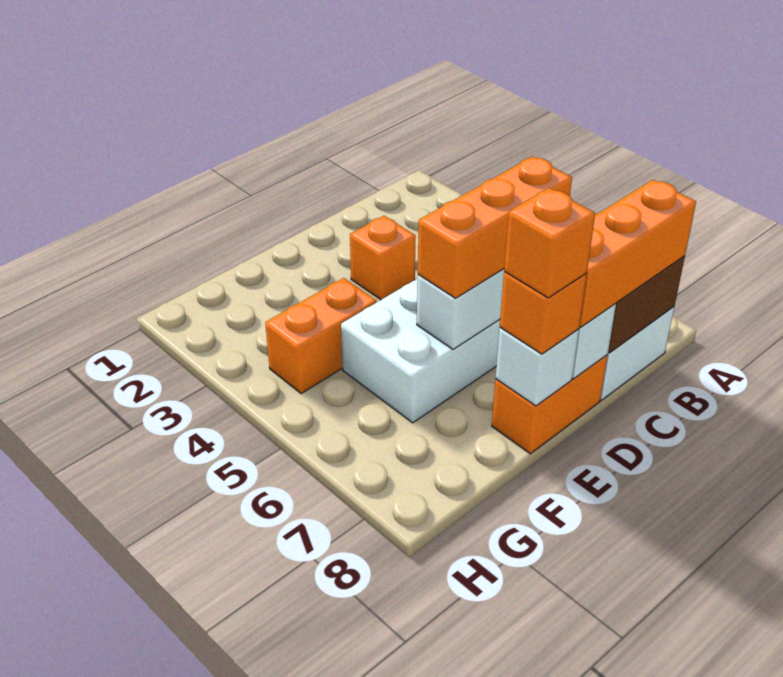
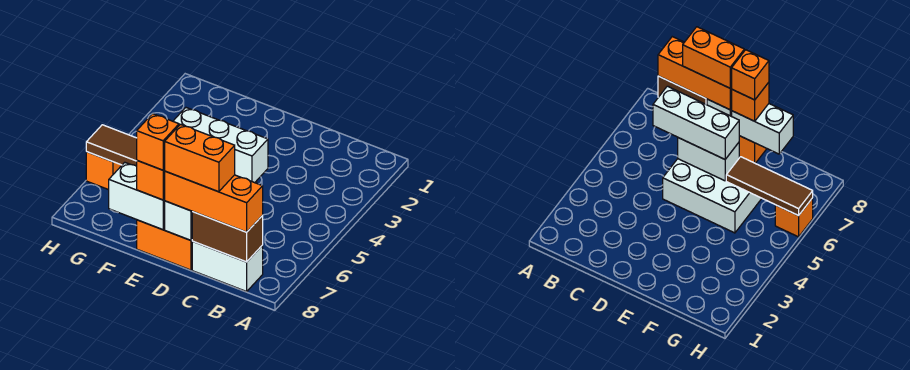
orange brick C6:E6 level 3 -> white brick C6:E6 level 3
orange brick D3 level 1 -> orange brick H6 level 1
white brick E8 level 2 -> white brick E8:F8 level 2
orange brick F4:G4 level 1 -> orange brick C8:D8 level 4
none -> brown tile F6:H6 level 2

